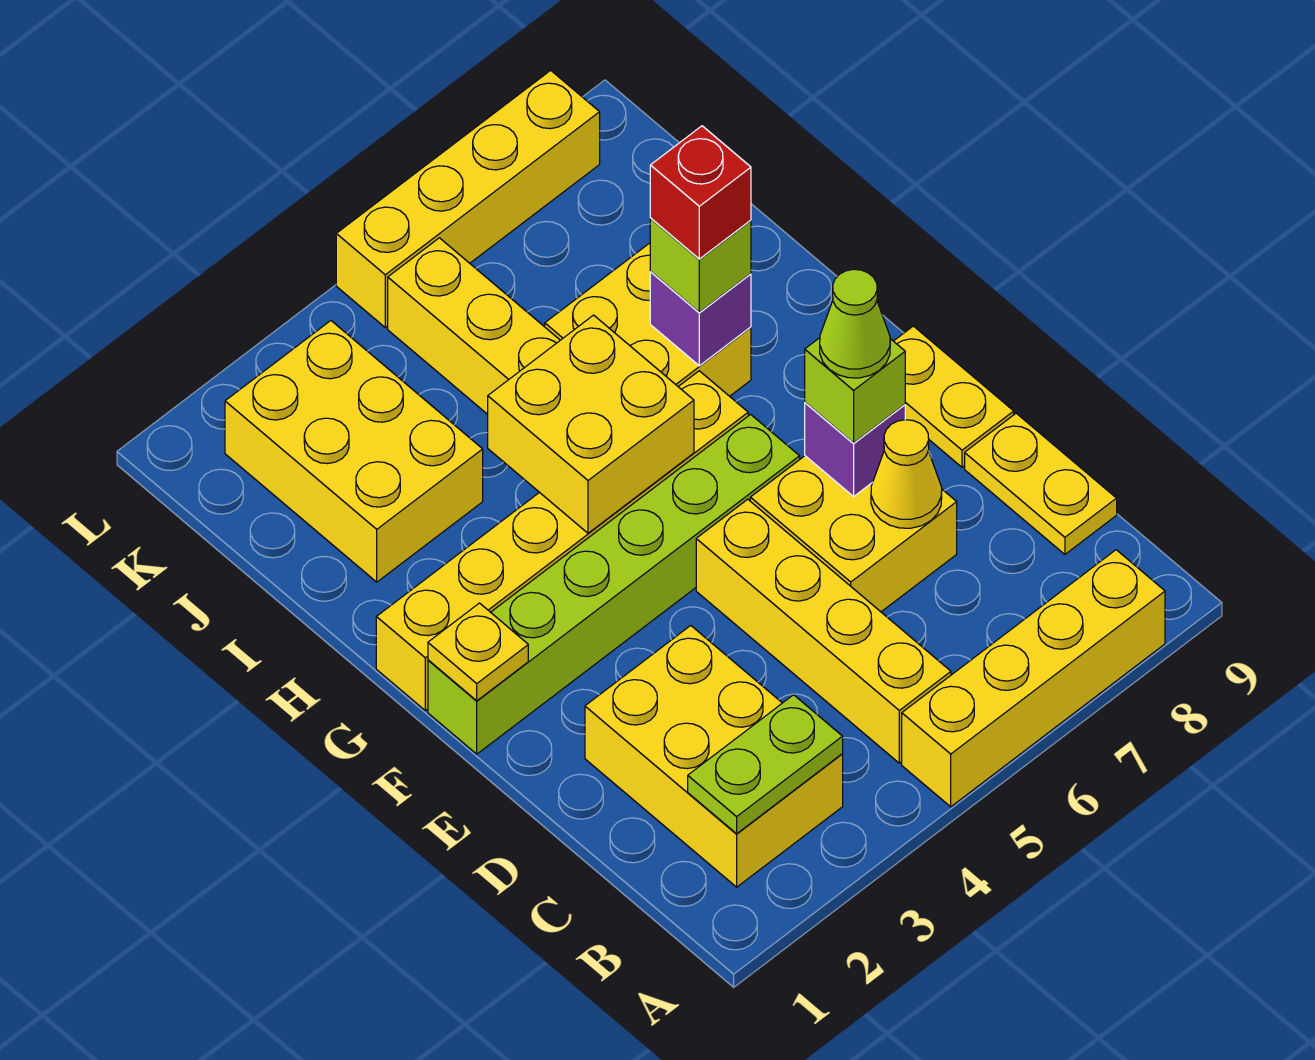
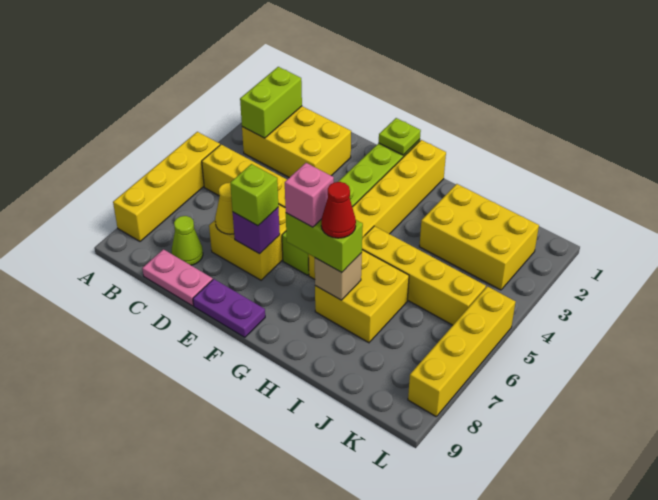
lime plate B2:B3 level 2 -> lime brick B2:B3 level 2
yellow plate C9:D9 level 1 -> pink plate C9:D9 level 1
lime cone E7 level 4 -> lime cone C8 level 1
yellow plate E9:F9 level 1 -> purple plate E9:F9 level 1
yellow plate F1 level 2 -> lime plate F1 level 2
yellow brick G4:H5 level 2 -> none
none -> pink brick G7 level 4
purple brick H7 level 2 -> tan brick H7 level 2
lime brick H7 level 3 -> lime brick G7:H7 level 3
red brick H7 level 4 -> red cone H7 level 4

